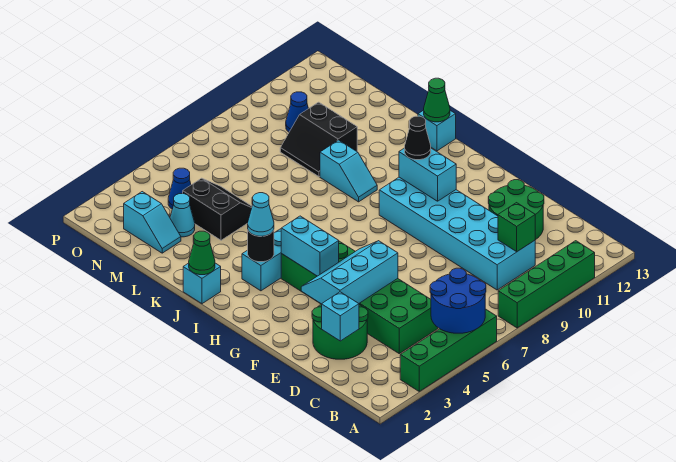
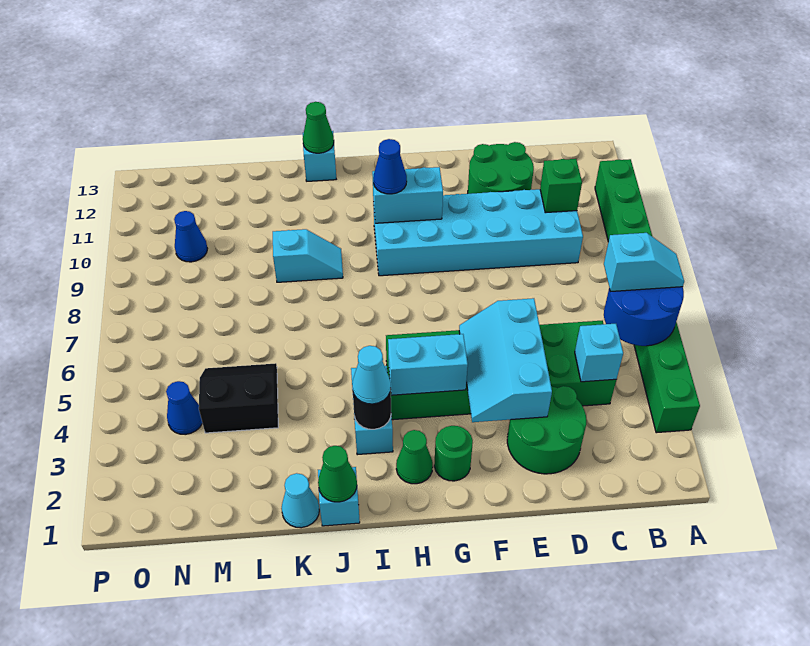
cyan brick D2 level 2 -> cyan brick C4 level 2
none -> green round brick G2 level 1
none -> green cone H2 level 1
black cone H10 level 3 -> blue cone H10 level 3
black slope L9:M10 level 1 top 10 -> none
cyan slope M2:N2 level 1 top N -> cyan slope A6:B6 level 3 top B
cyan cone M3 level 1 -> cyan cone K1 level 1

